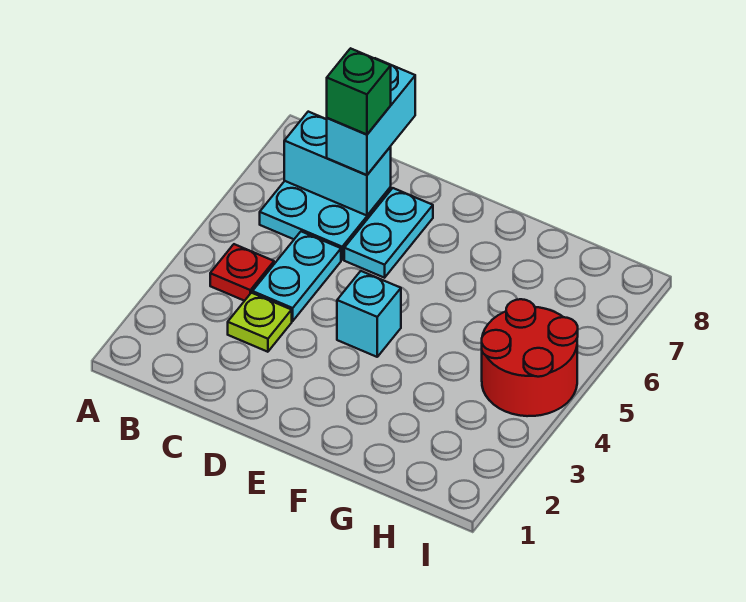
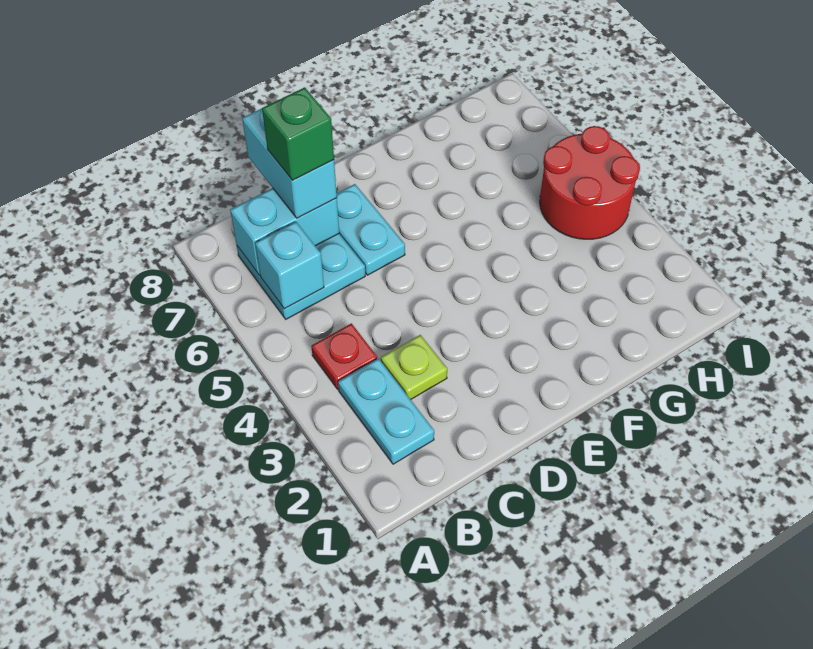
cyan plate C4:C5 level 1 -> cyan plate B2:B3 level 1
cyan brick E4 level 1 -> cyan brick B6 level 2

